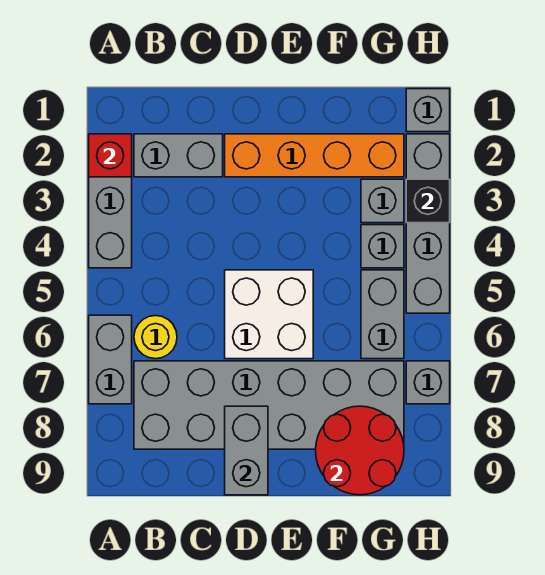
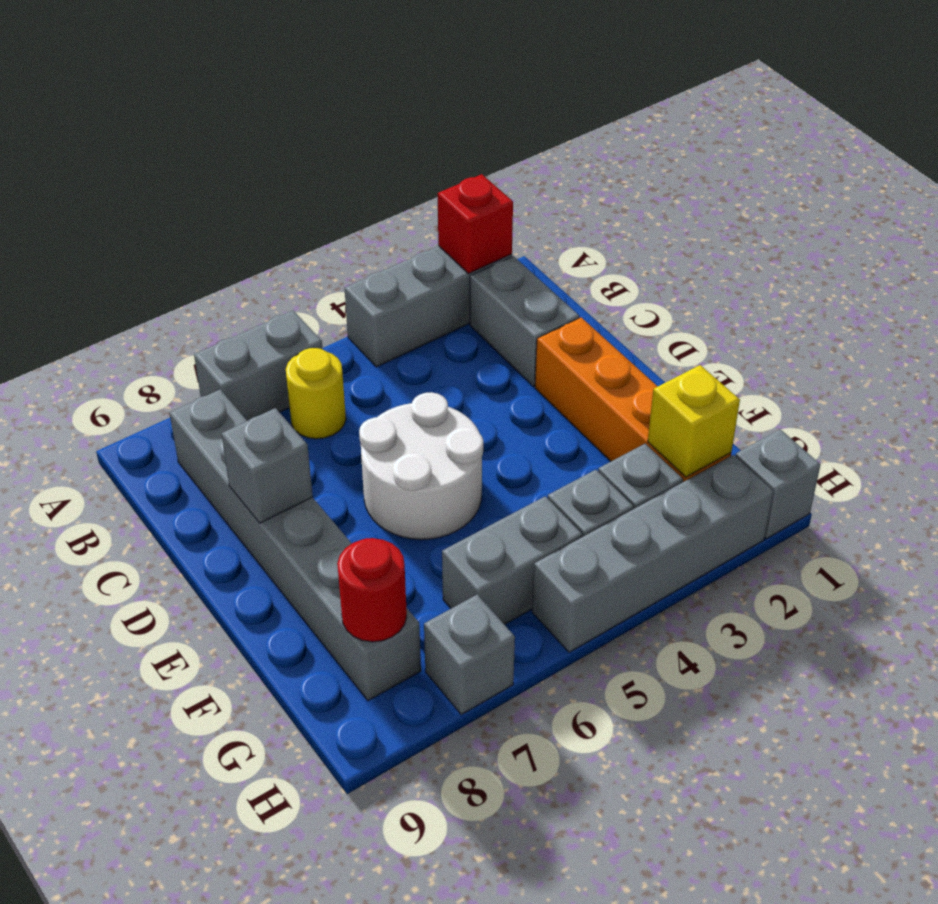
grey brick B7:G8 level 1 -> grey brick B8:G8 level 1
white brick D5:E6 level 1 -> white round brick D5:E6 level 1
grey brick D8:D9 level 2 -> grey brick D8 level 2
red round brick F8:G9 level 2 -> red round brick G8 level 2
none -> yellow brick G2 level 2
black brick H3 level 2 -> none

